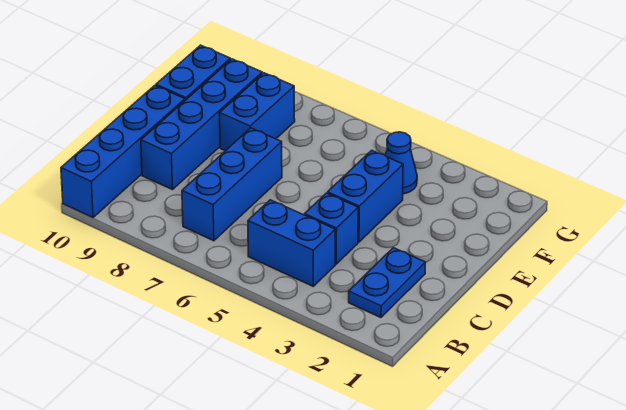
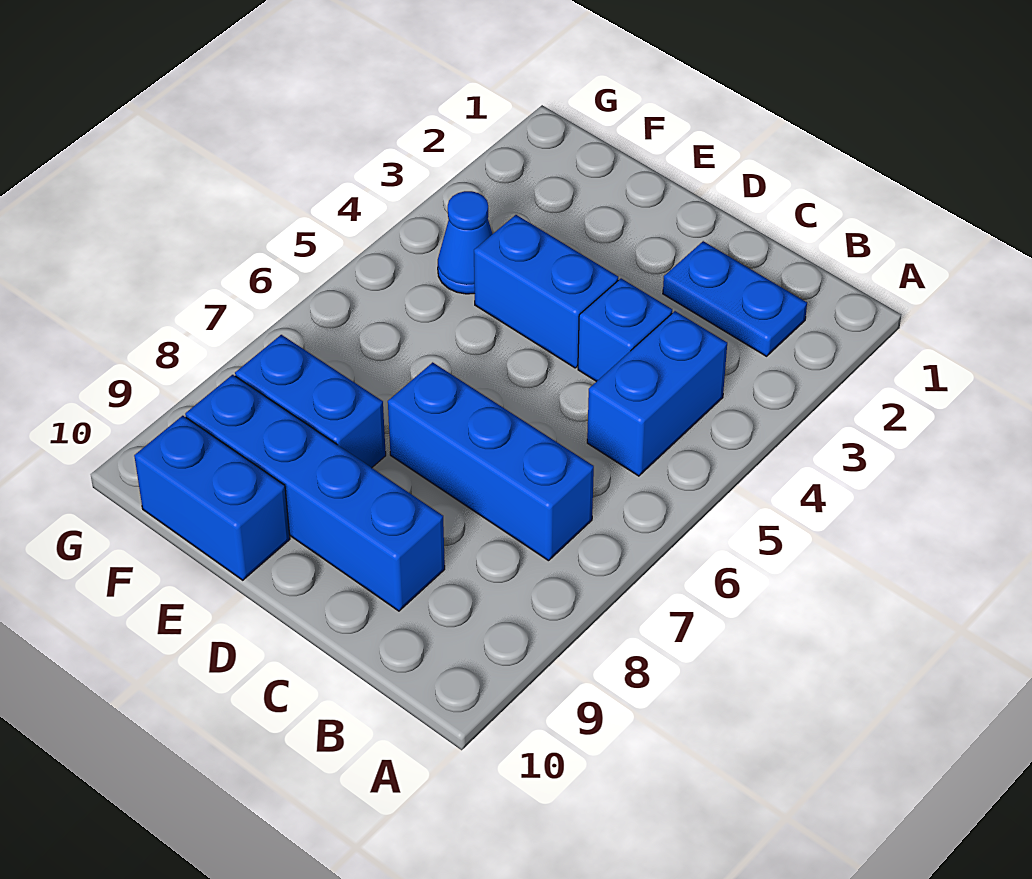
blue brick A10:D10 level 1 -> none

